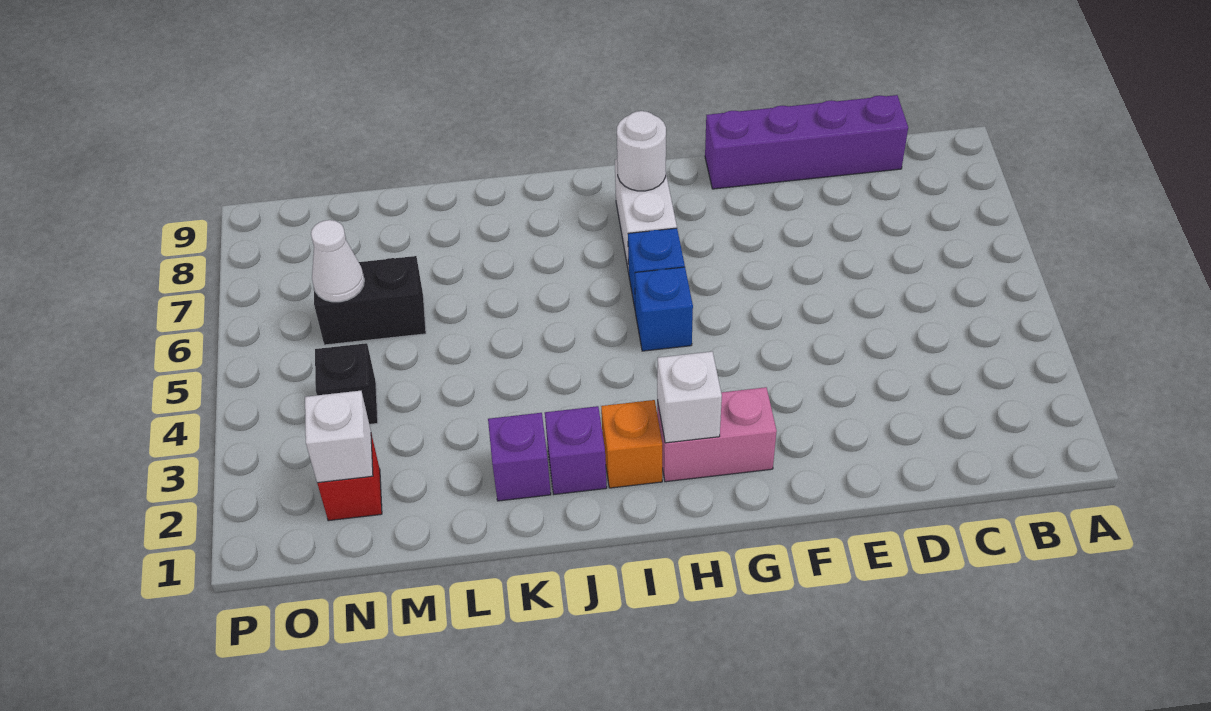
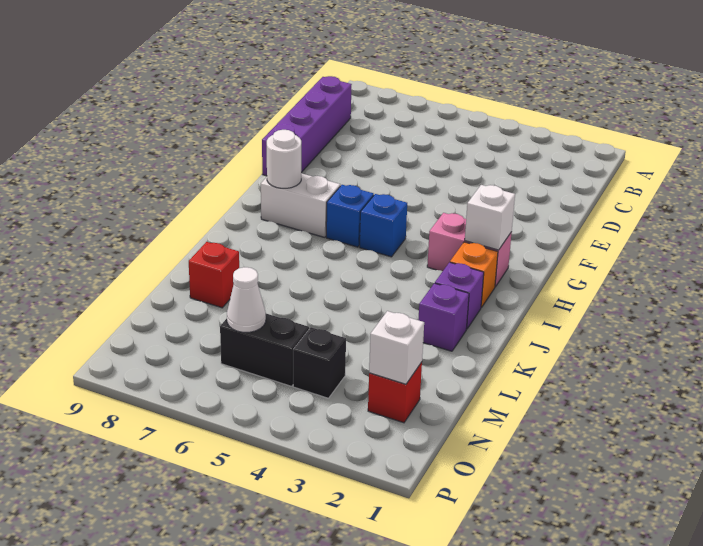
pink brick G2:H2 level 1 -> pink brick H2:H3 level 1
none -> red brick L8 level 1
black brick M6:N6 level 1 -> black brick N5:N6 level 1

